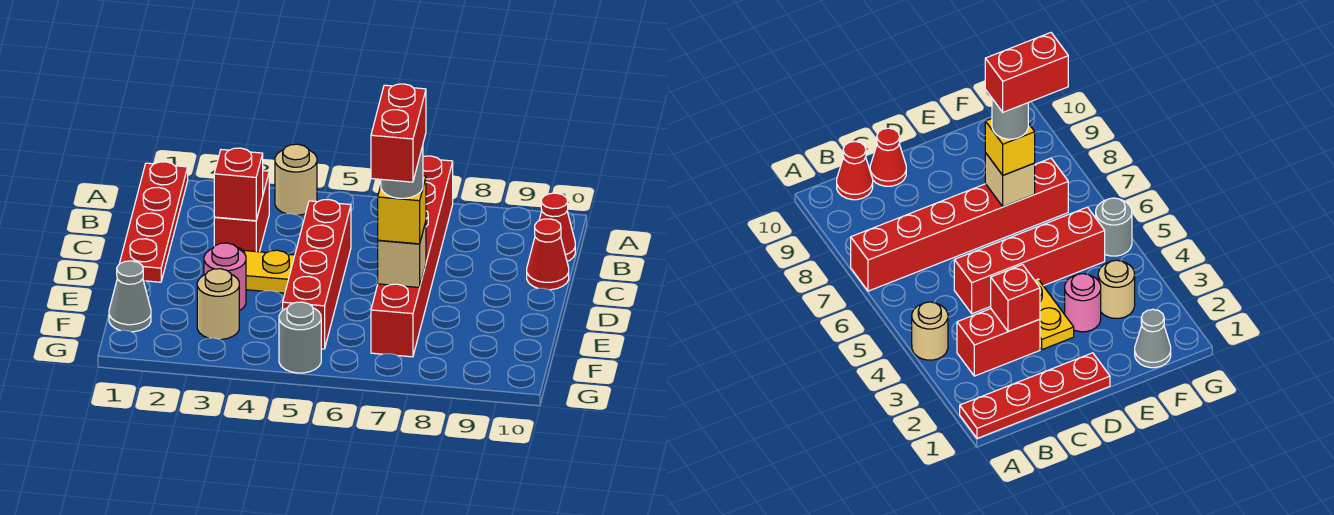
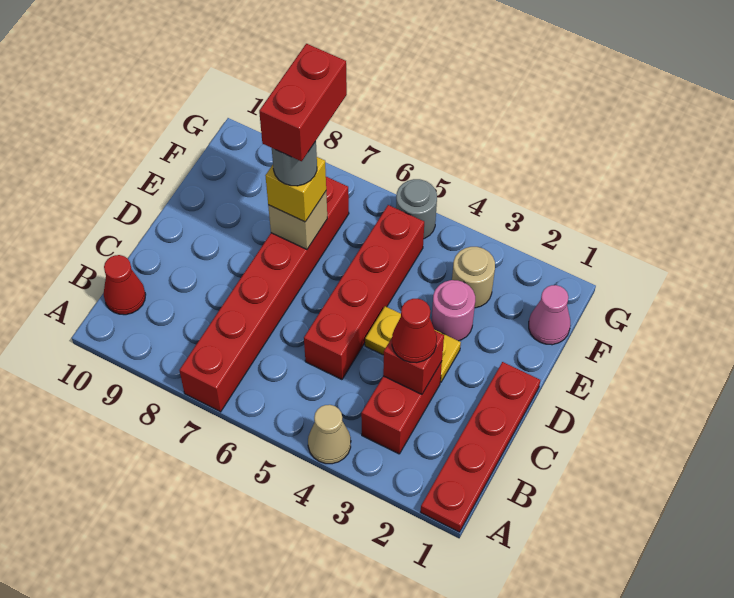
tan round brick A4 level 1 -> tan cone A4 level 1
red cone C10 level 1 -> red cone C3 level 3
grey cone F1 level 1 -> pink cone F1 level 1

